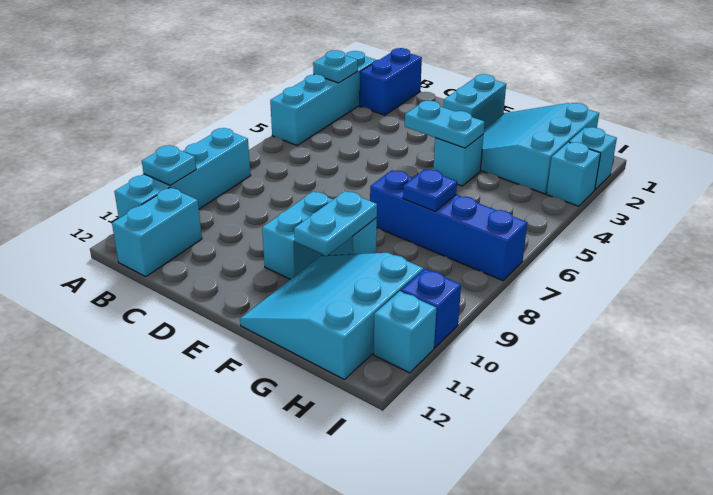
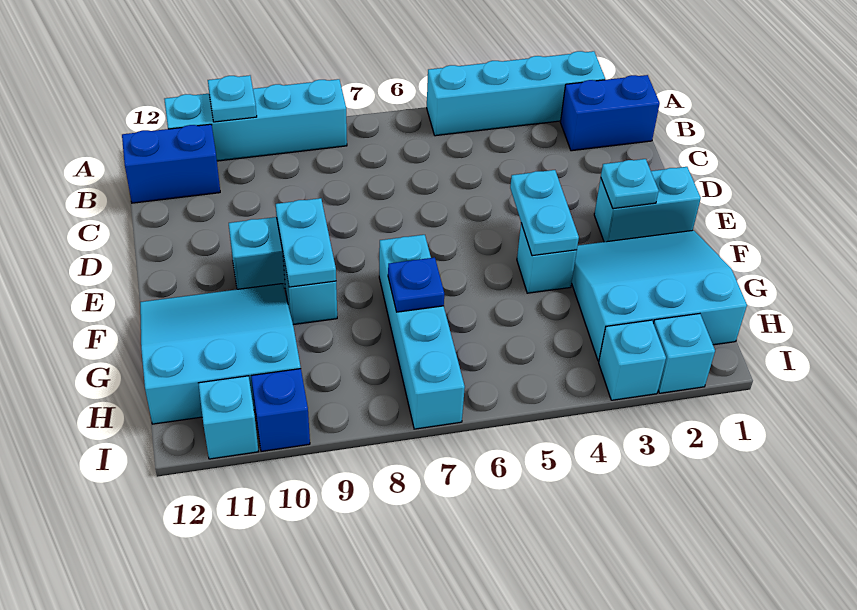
cyan plate A3 level 2 -> cyan plate E2 level 2
cyan brick B11:B12 level 1 -> blue brick B11:B12 level 1
blue brick F7:I7 level 1 -> cyan brick F7:I7 level 1
cyan plate F9:F10 level 2 -> cyan plate E9:F9 level 2

